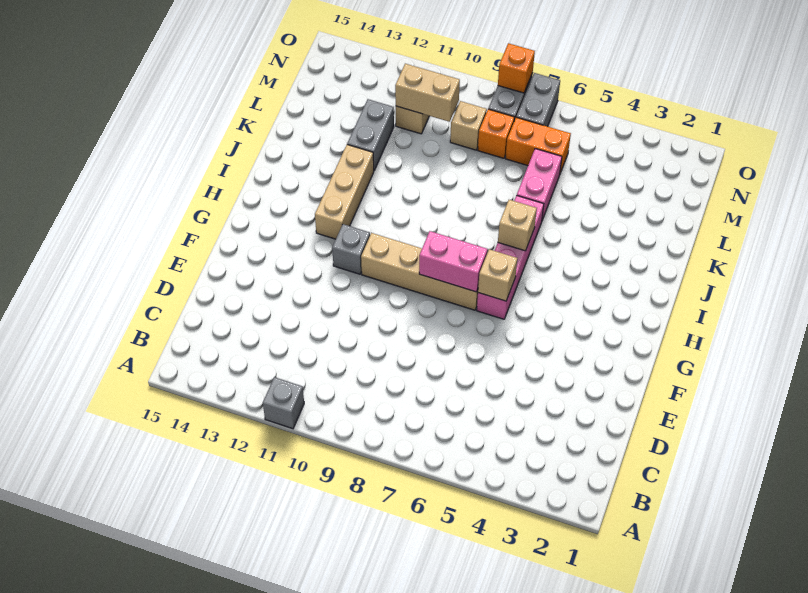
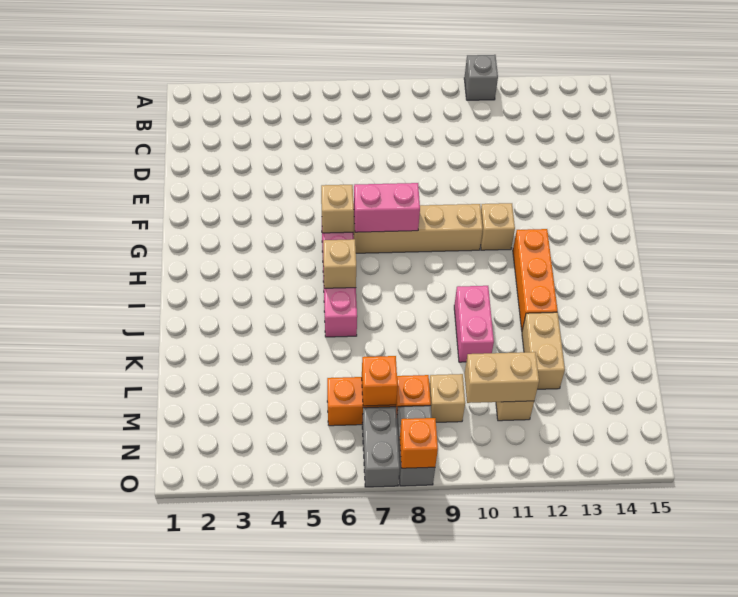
grey brick G11 level 1 -> tan brick G11 level 1
tan brick H12:J12 level 1 -> orange brick H12:J12 level 1
pink brick K6:L6 level 1 -> pink brick J10:K10 level 1
grey brick K12:L12 level 1 -> tan brick K12:L12 level 1
none -> orange brick M7 level 2

